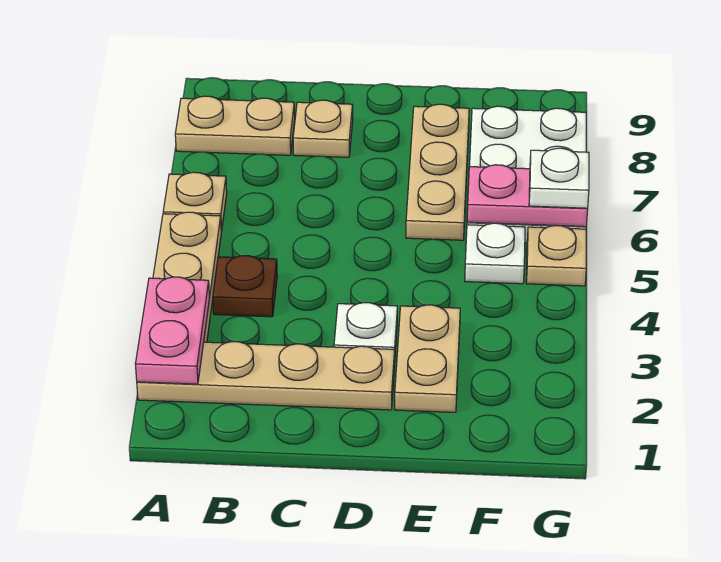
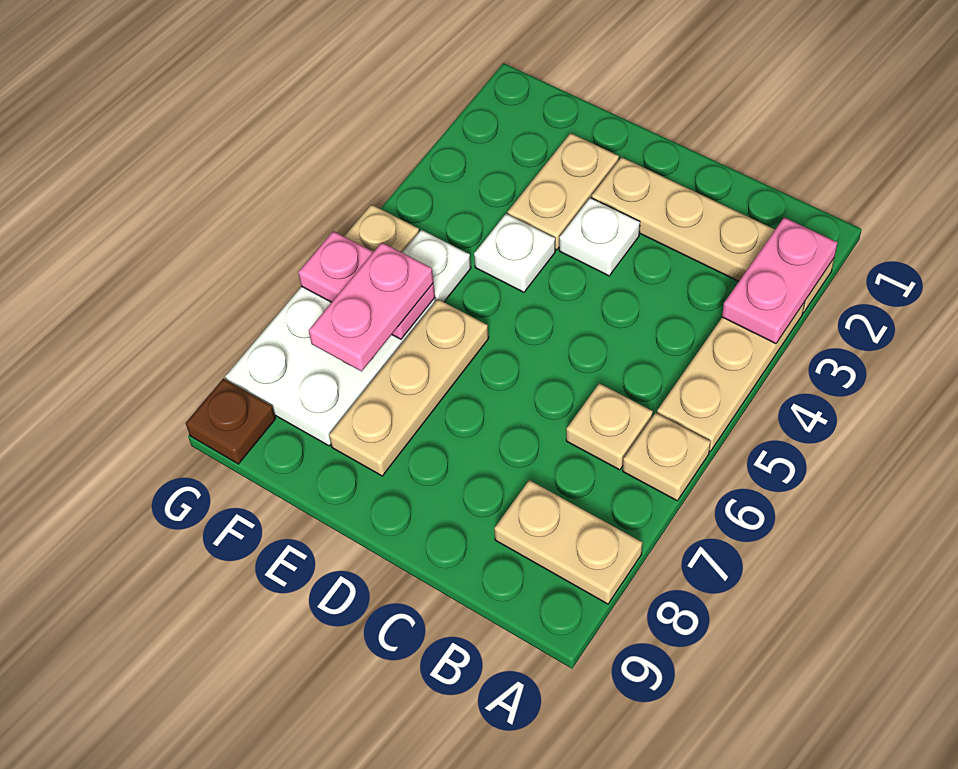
brown plate B4 level 1 -> brown plate G9 level 1
tan plate C8 level 1 -> tan plate B6 level 1
none -> pink plate F6:F7 level 3
white plate G6 level 3 -> white plate E4 level 1

